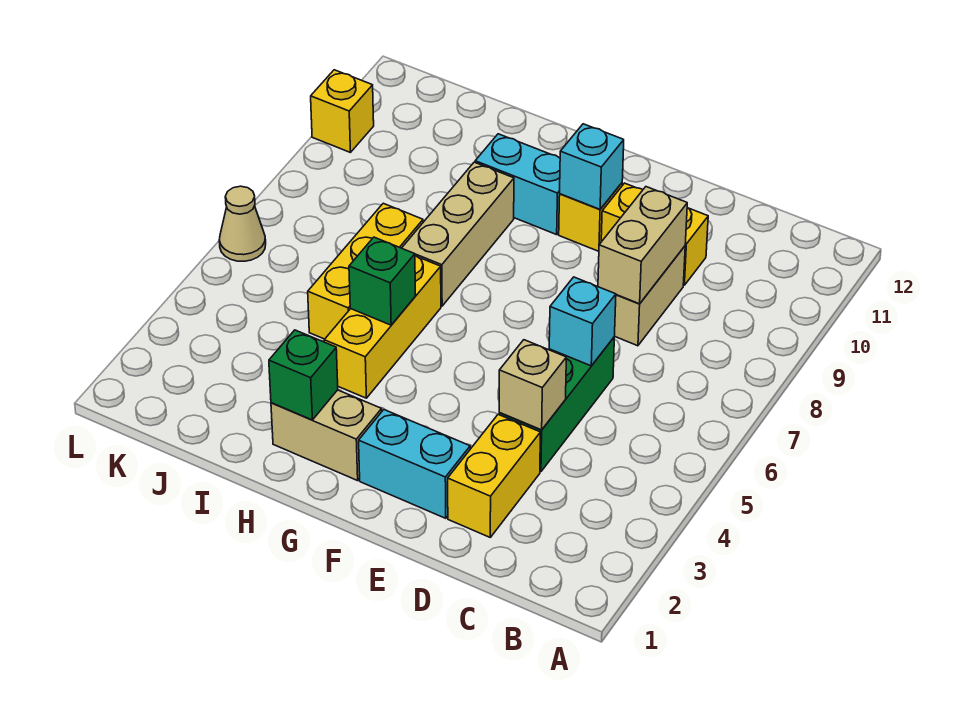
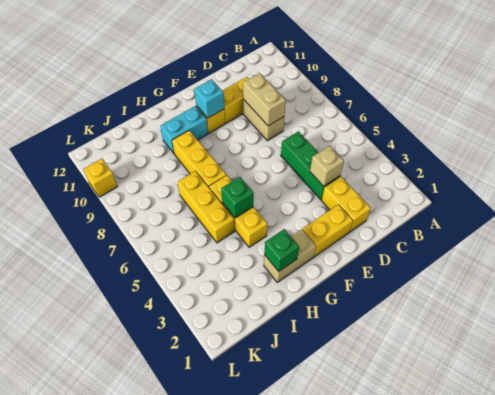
cyan brick D6 level 2 -> none
cyan brick E2:F2 level 1 -> yellow brick E2:F2 level 1
tan brick H7:H9 level 1 -> yellow brick H7:H9 level 1
tan cone L6 level 1 -> none

